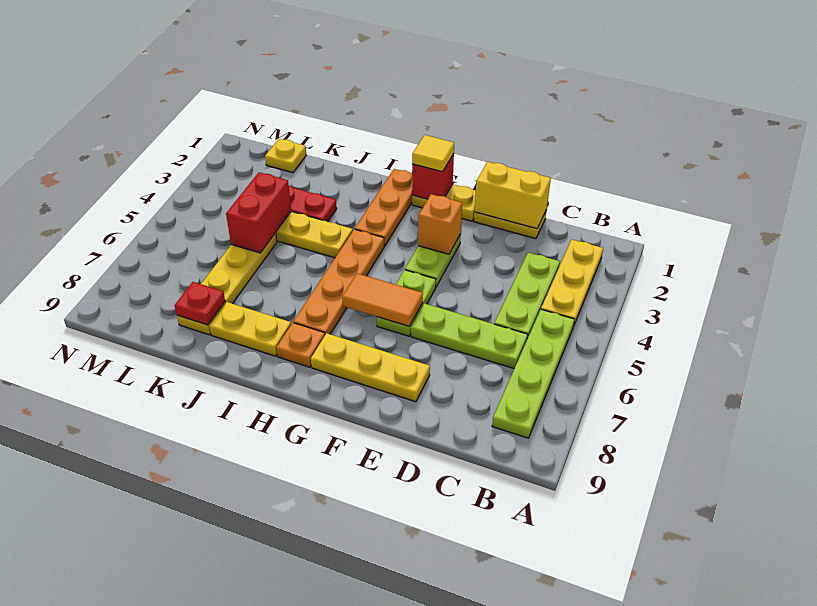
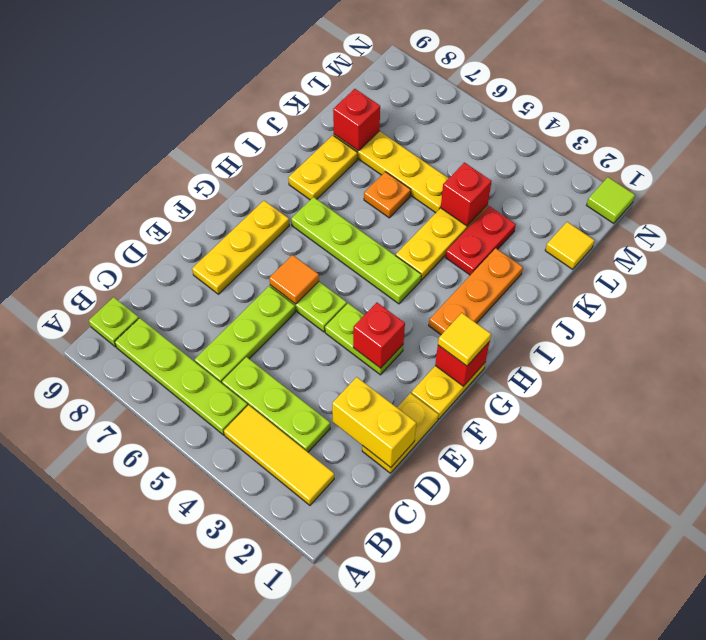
yellow plate B2:B4 level 1 -> yellow tile B2:B4 level 1
none -> lime plate B9 level 1
yellow brick D1:E1 level 2 -> yellow brick D1:D2 level 2
orange brick F3 level 2 -> red brick F3 level 2
orange tile F6:G6 level 2 -> orange tile F6 level 2
orange plate H1:H3 level 1 -> orange plate H2:J2 level 1
orange plate H4:H7 level 1 -> lime plate H4:H7 level 1
orange plate H8 level 1 -> orange plate J6 level 1
red brick K4:K5 level 2 -> red brick K4 level 2
red plate K8 level 2 -> red brick K8 level 2
yellow plate L1 level 1 -> yellow tile L1 level 1
none -> lime tile N1 level 1

